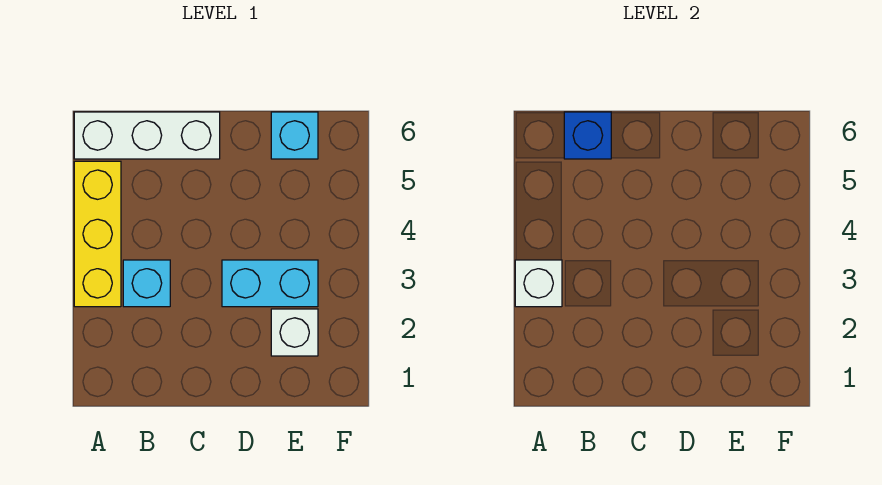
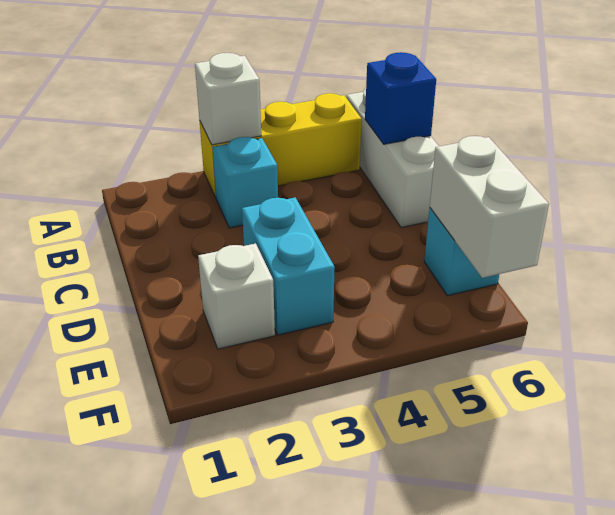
none -> white brick E6:F6 level 2

